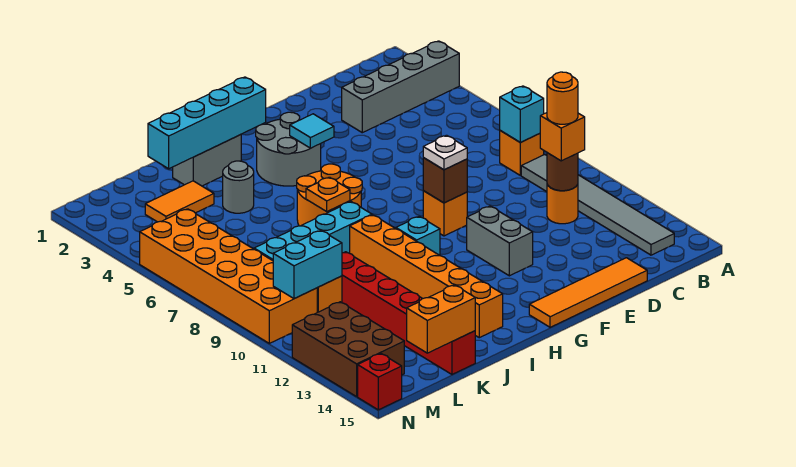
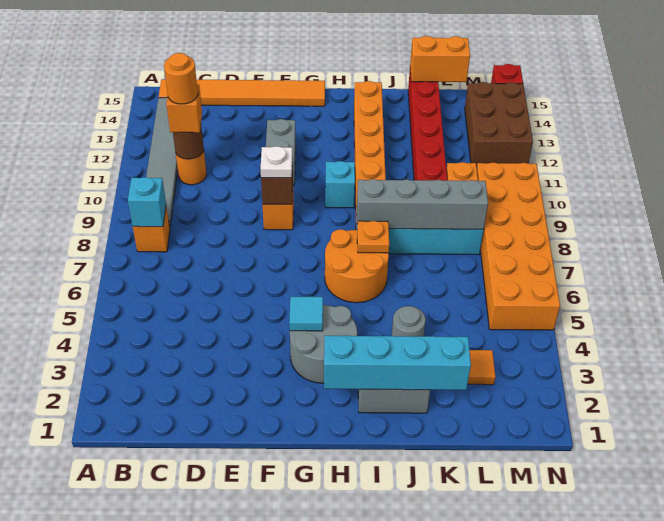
grey brick A3:D3 level 1 -> grey brick I8:L8 level 2
orange tile D15:G15 level 1 -> orange tile B15:G15 level 1
cyan brick L10:M10 level 2 -> none

